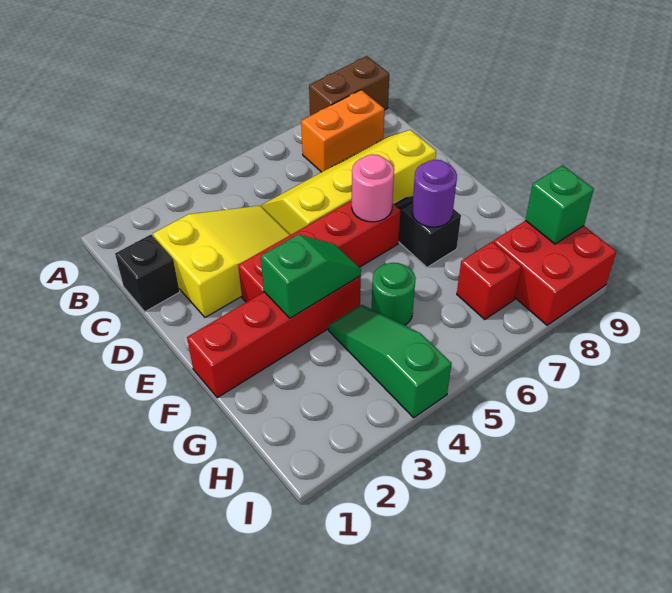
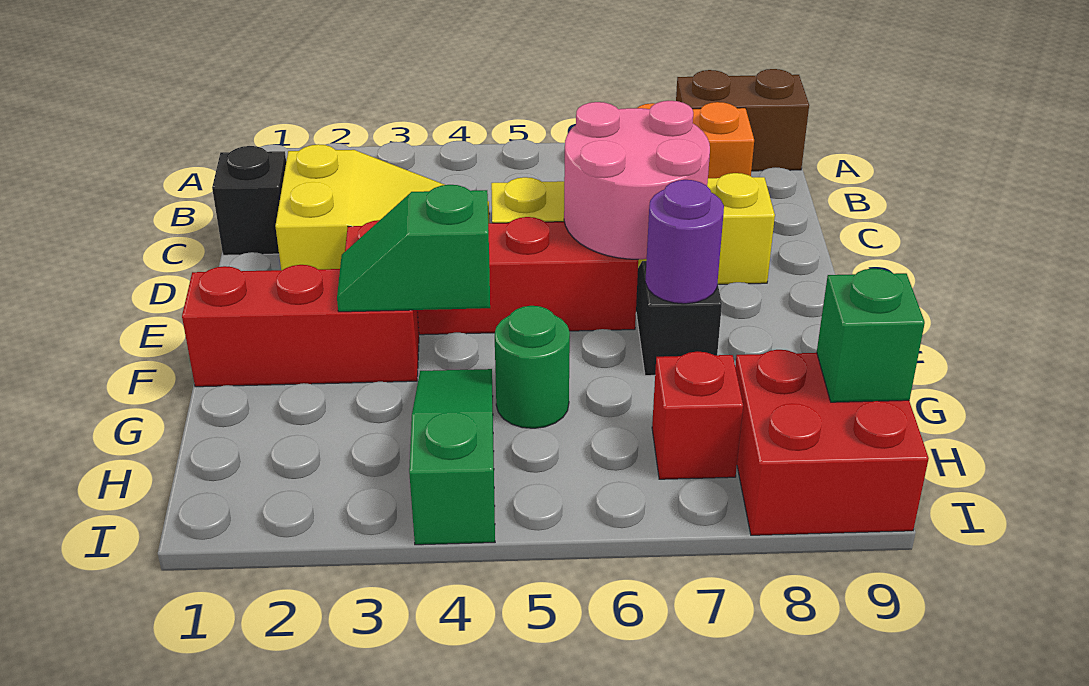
pink round brick E6 level 2 -> pink round brick D6:E7 level 2
red brick F1:F4 level 1 -> red brick F1:F3 level 1
green slope F3:F4 level 2 top 3 -> green slope F3:F4 level 2 top 4

